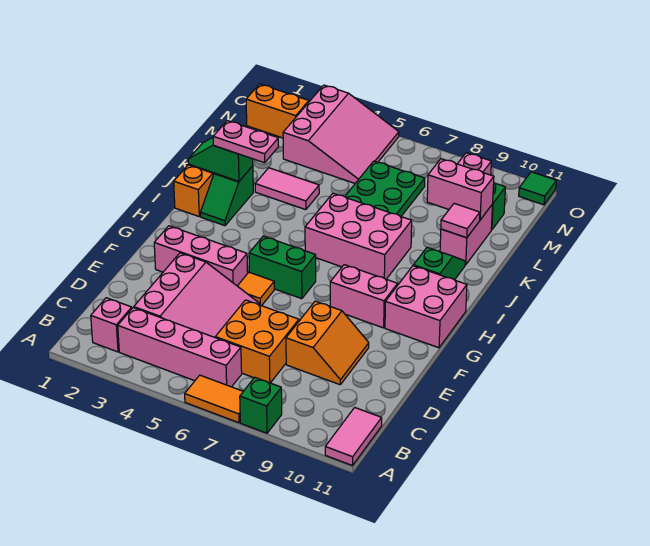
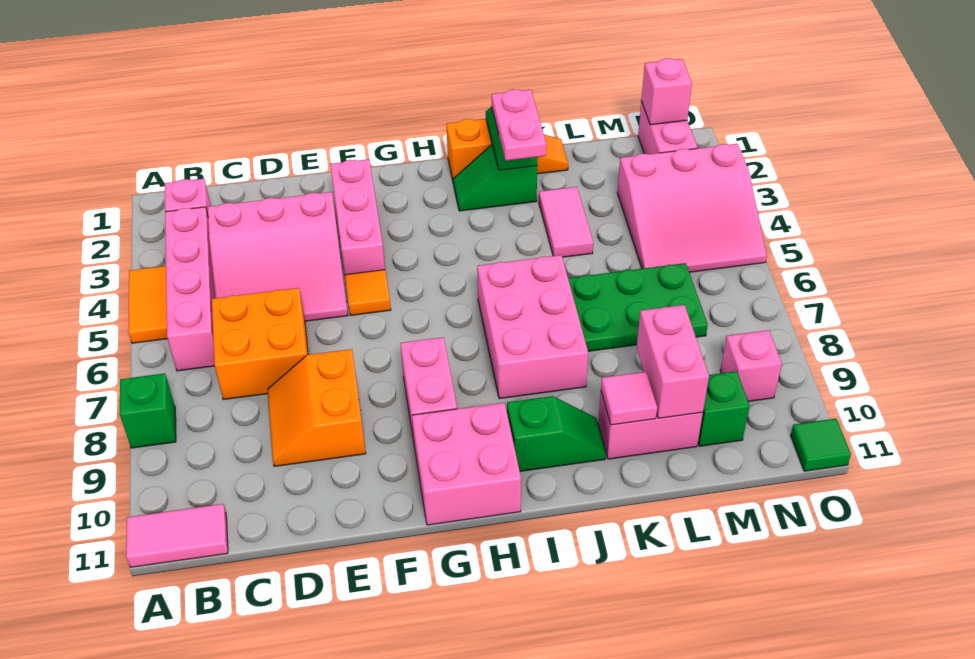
orange tile A6:A7 level 1 -> orange tile A4:A5 level 1
orange slope D8:E9 level 1 top 8 -> orange slope D8:E9 level 1 top E
green brick G5:G6 level 1 -> none
orange brick N1:N2 level 1 -> pink brick N1:N2 level 1
none -> pink brick N1 level 2

